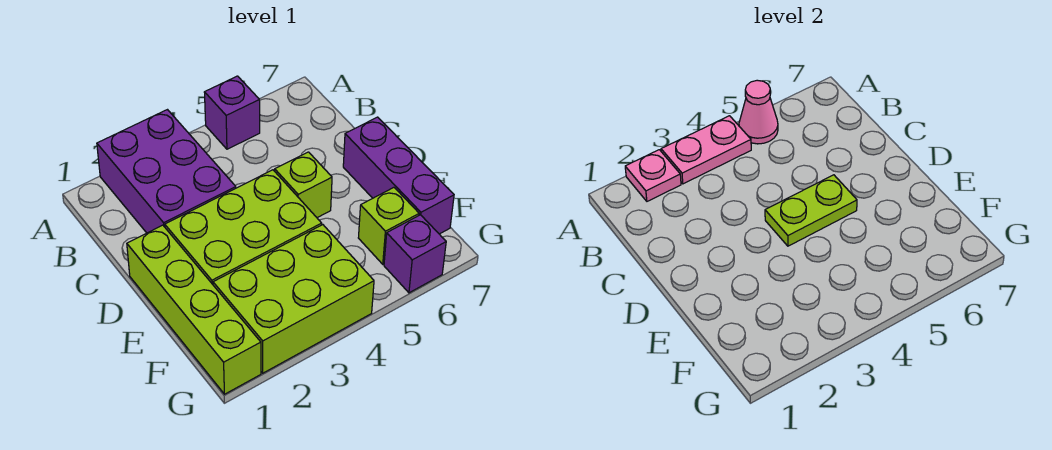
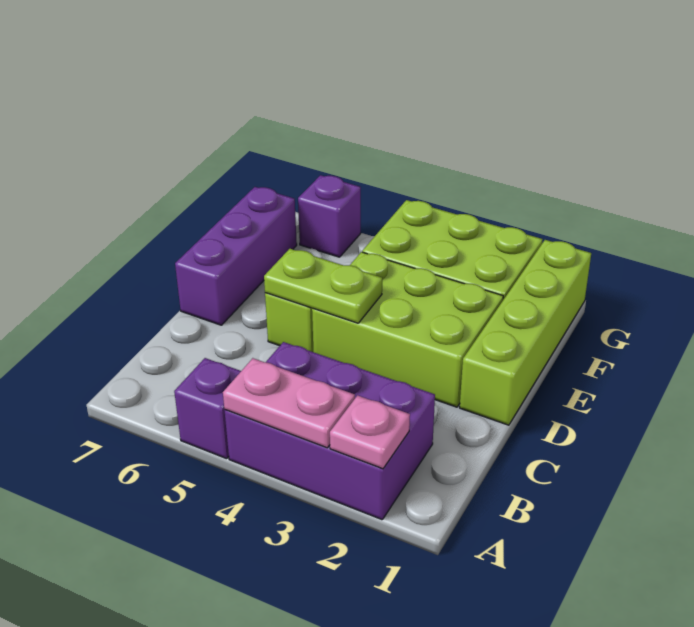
purple brick A2:C3 level 1 -> purple brick A2:B4 level 1
pink cone A5 level 2 -> none
lime brick F6 level 1 -> none

